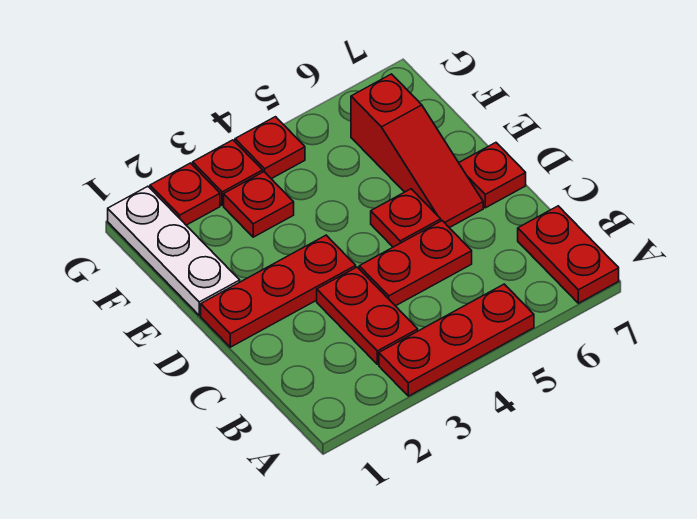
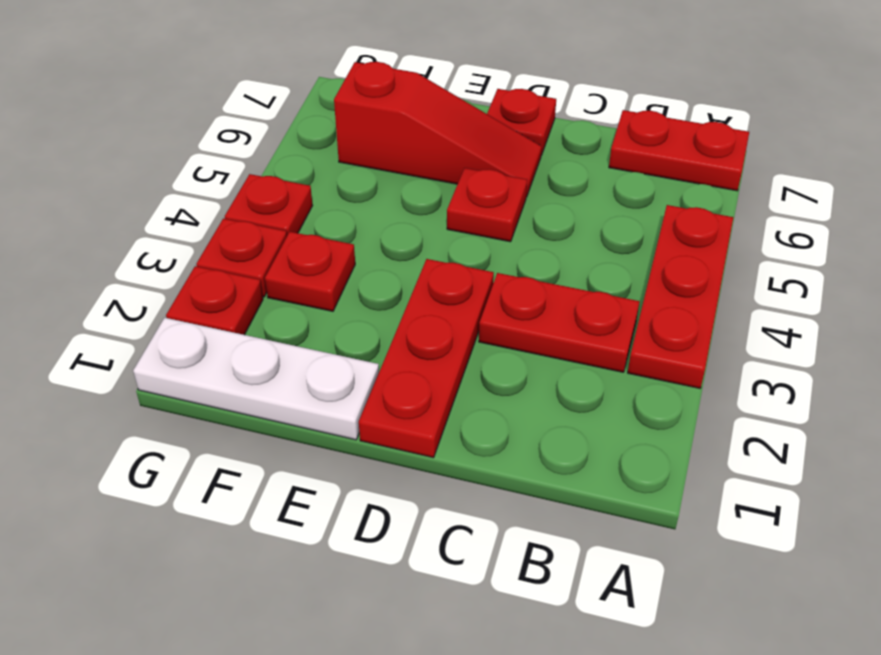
red plate C4:C5 level 1 -> none

